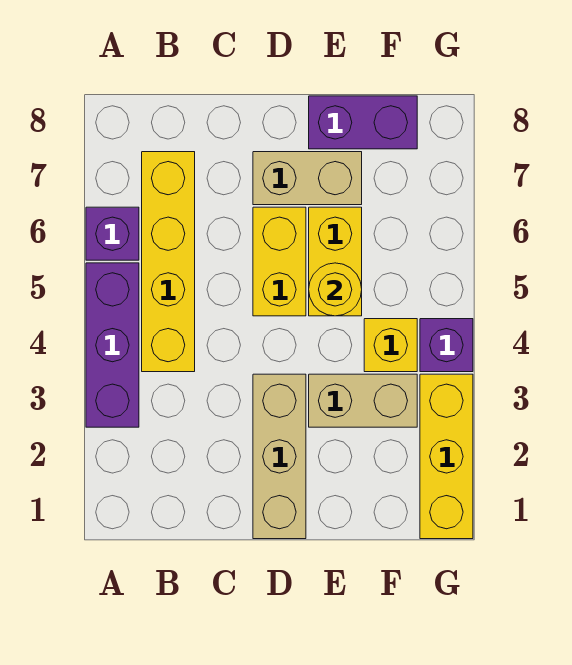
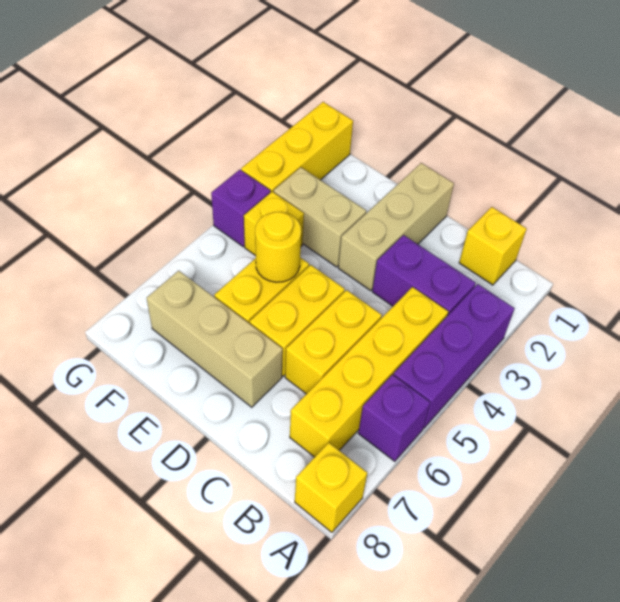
none -> yellow brick A8 level 1
none -> yellow brick B1 level 1
none -> yellow brick C5:C6 level 1
tan brick D7:E7 level 1 -> tan brick D7:F7 level 1
purple brick E8:F8 level 1 -> purple brick B3:C3 level 1

